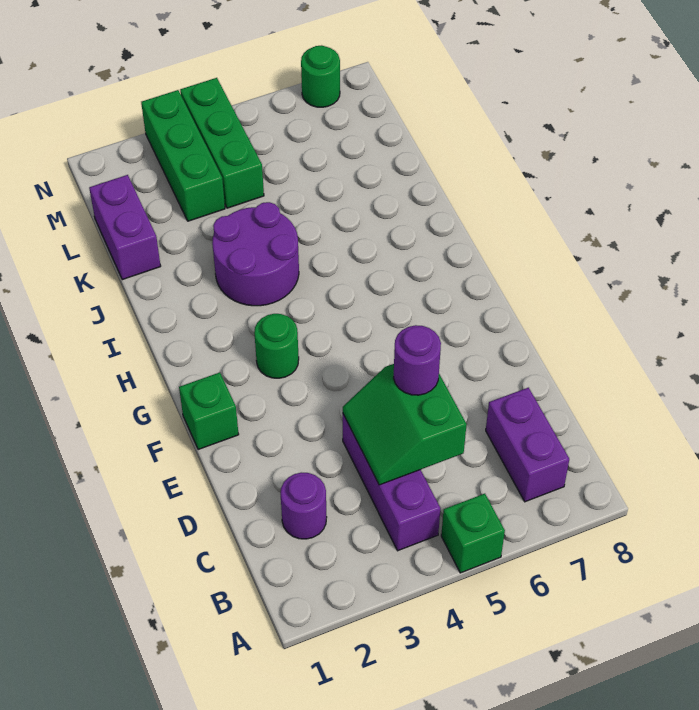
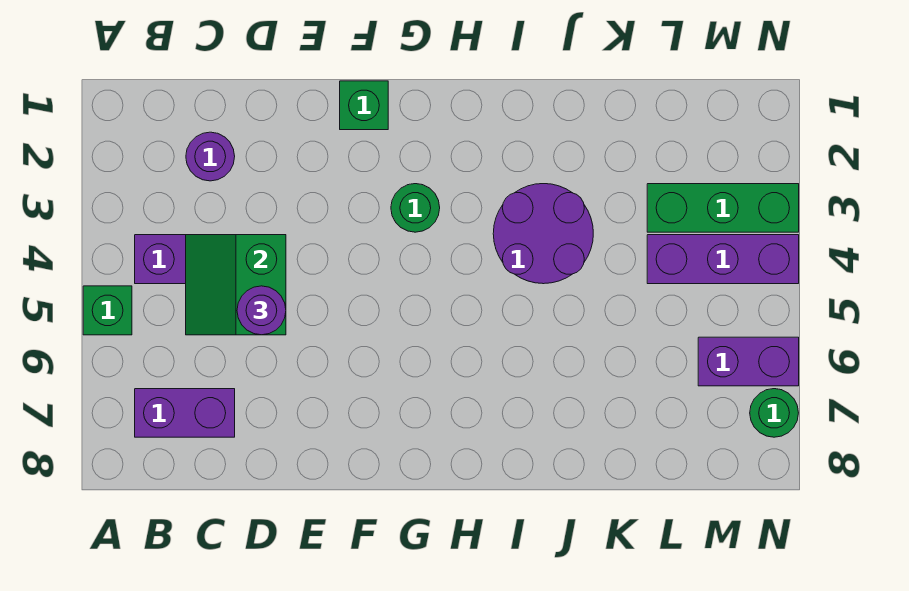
green slope C4:D5 level 2 top 5 -> green slope C4:D5 level 2 top D
purple brick K1:L1 level 1 -> purple brick M6:N6 level 1
green brick L4:N4 level 1 -> purple brick L4:N4 level 1

